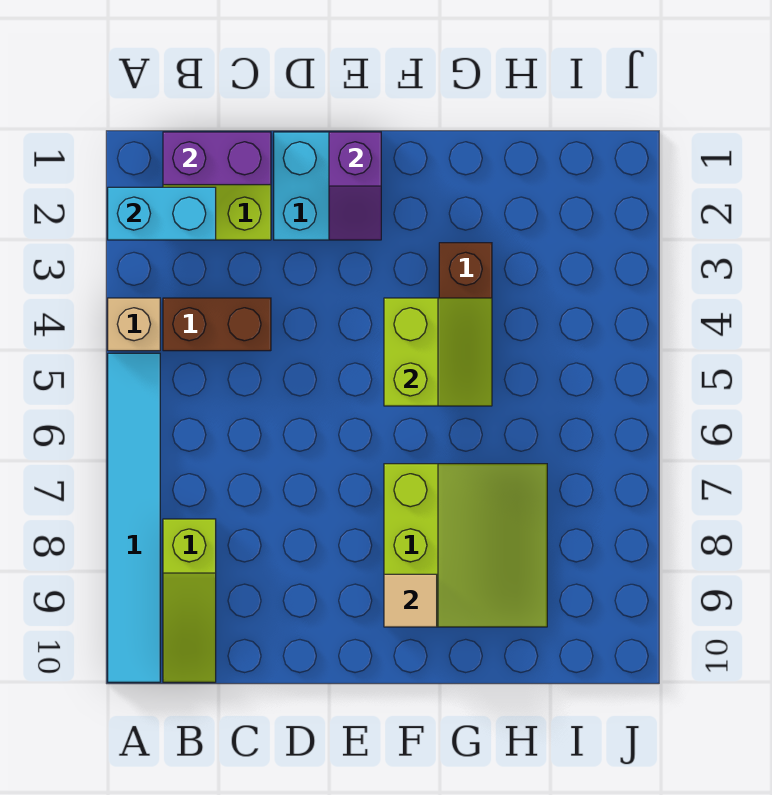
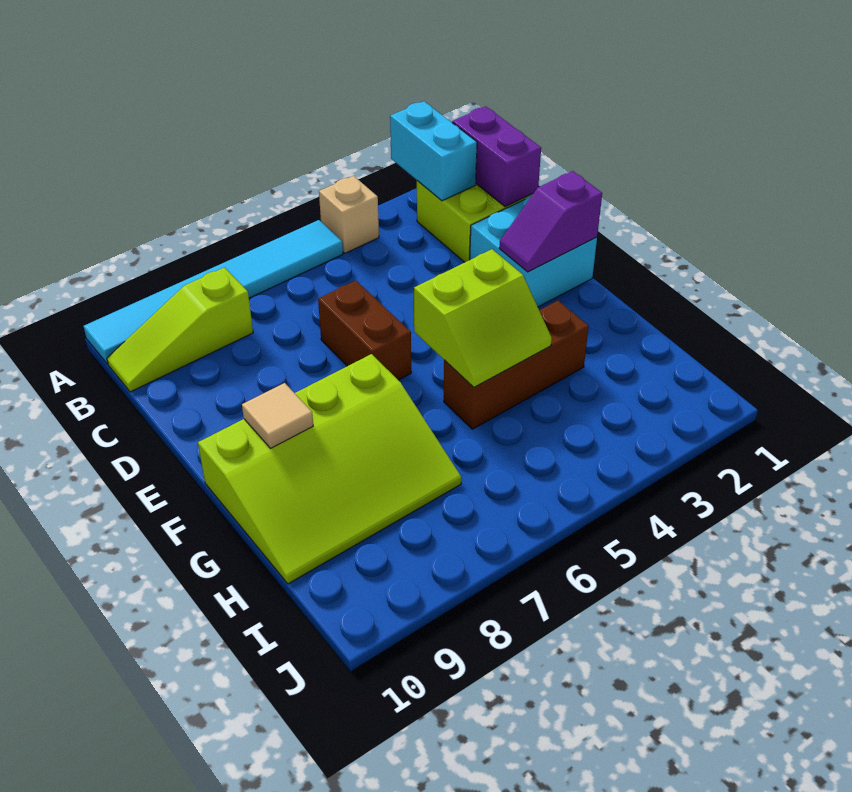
brown brick B4:C4 level 1 -> brown brick D6:E6 level 1
lime slope F7:H9 level 1 top F -> lime slope F7:H10 level 1 top F

